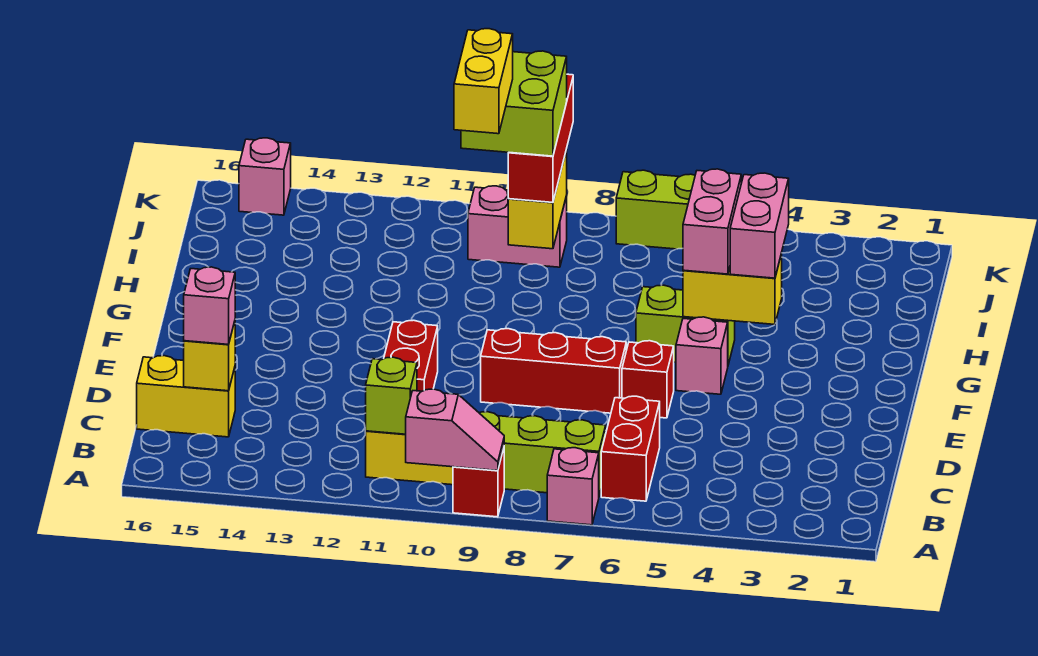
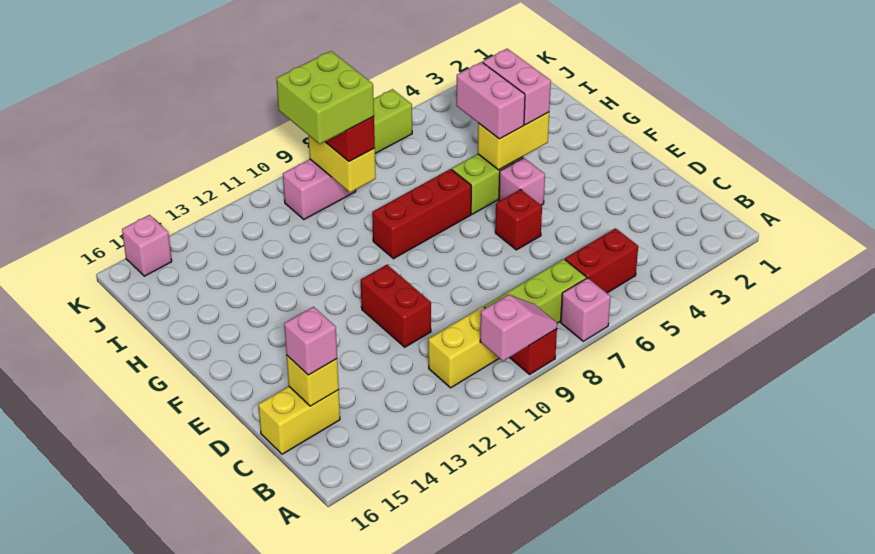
red brick B6:C6 level 1 -> red brick B5:B6 level 1
lime brick B11 level 2 -> none
red brick E7:E9 level 1 -> red brick G7:G9 level 1
yellow brick H10:I10 level 5 -> none

